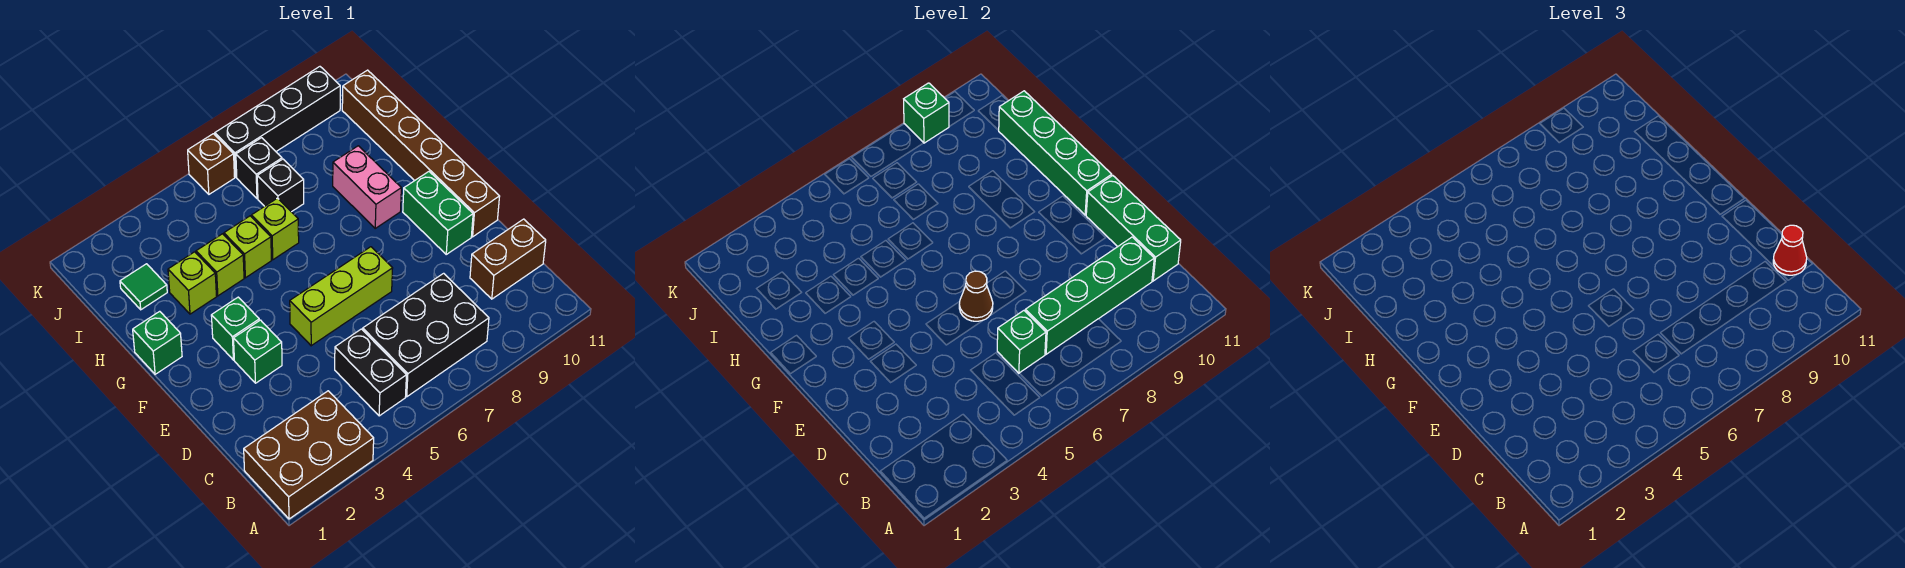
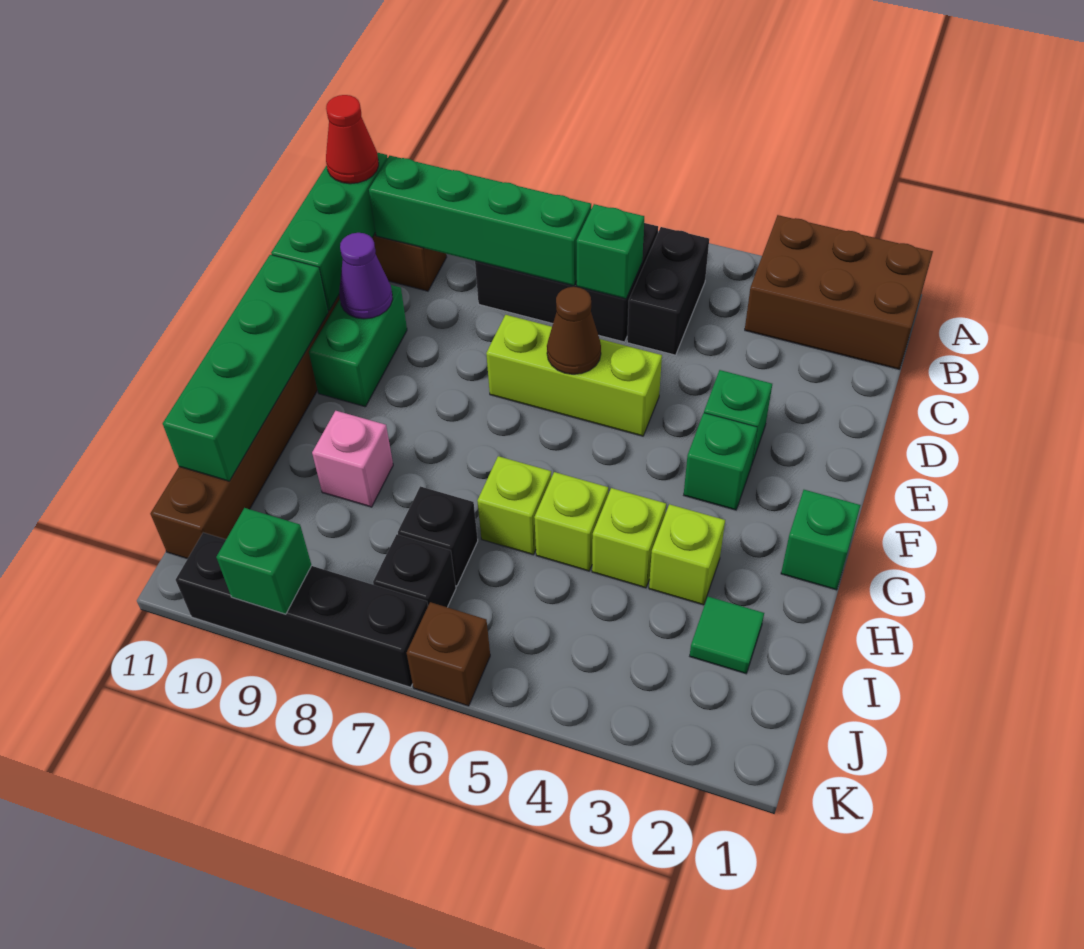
none -> purple cone E10 level 2
pink brick G9:H9 level 1 -> pink brick H9 level 1

